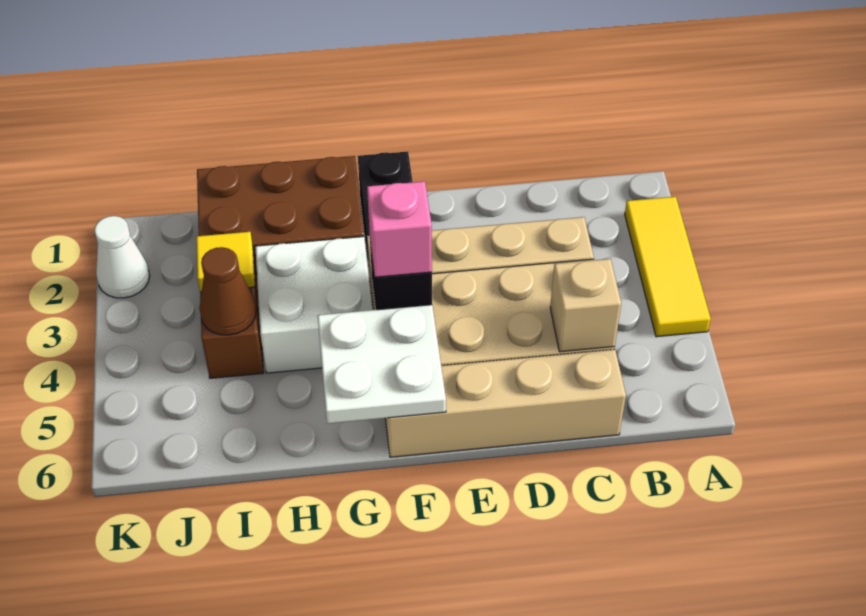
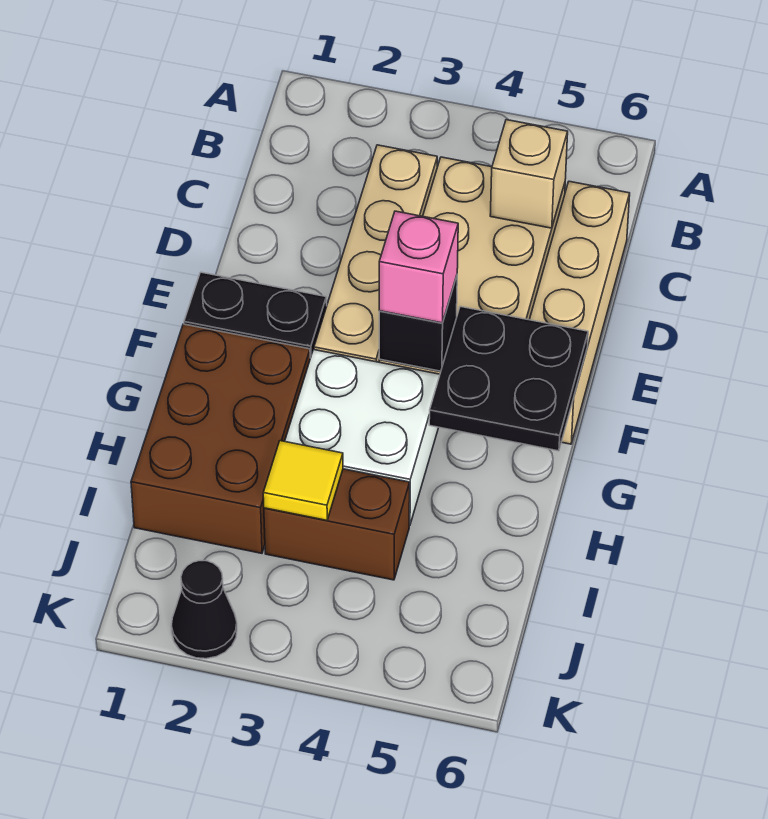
yellow tile A2:A4 level 1 -> none
white plate F5:G6 level 2 -> black plate F5:G6 level 2
brown cone I4 level 2 -> none
white cone K2 level 1 -> black cone K2 level 1

